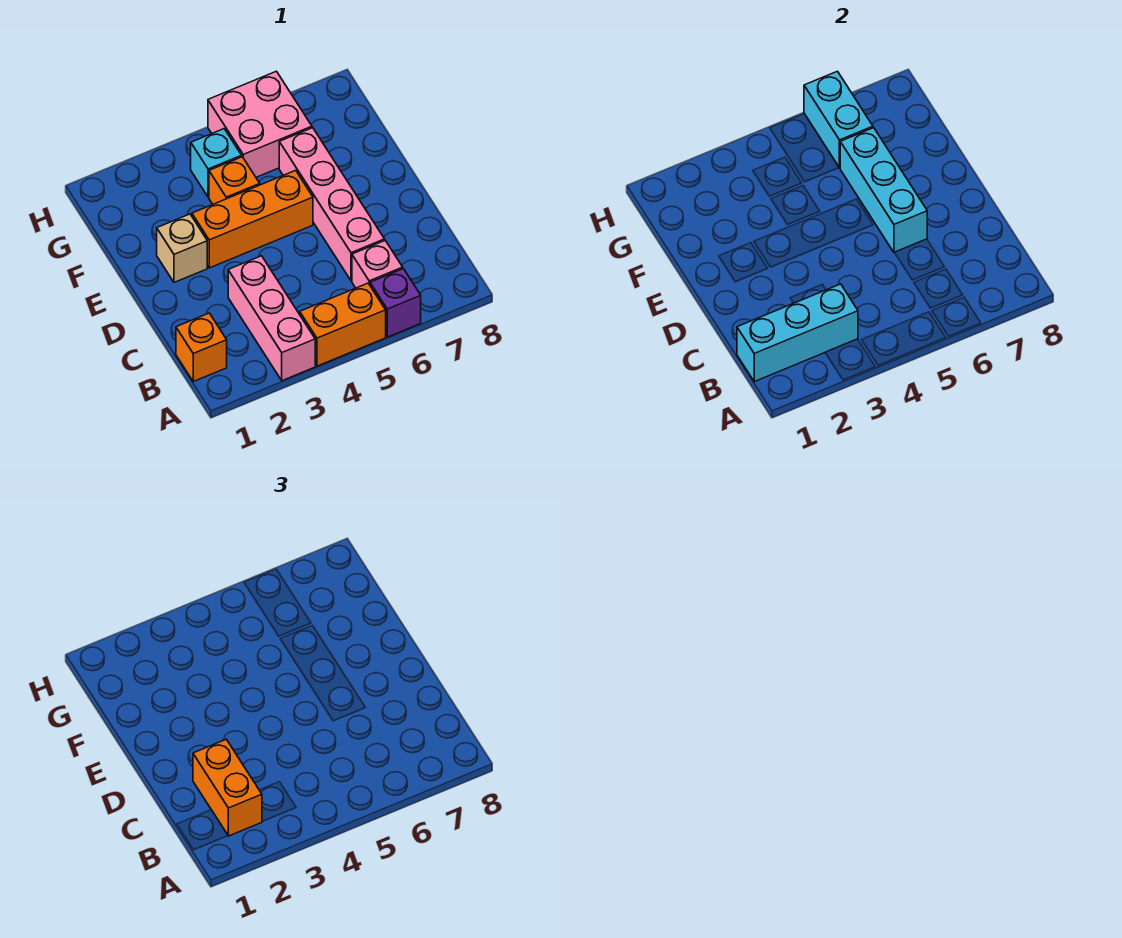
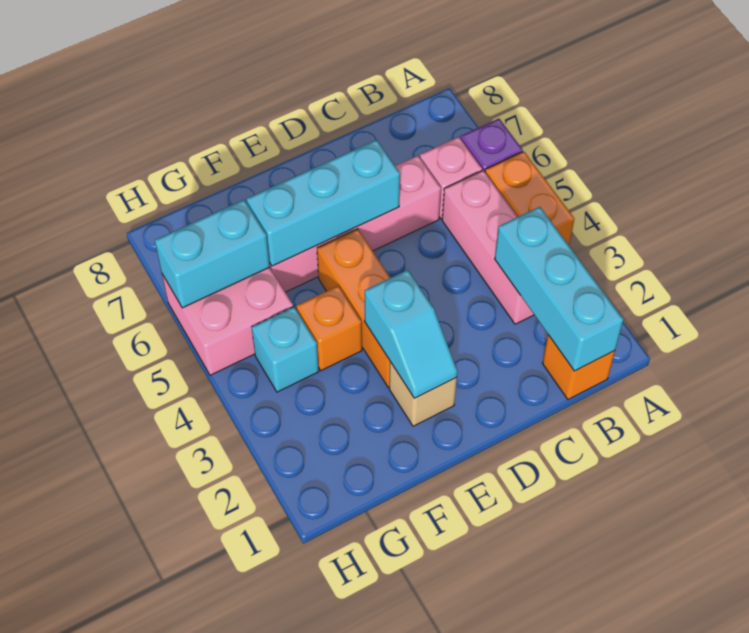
pink brick A3:C3 level 1 -> pink brick B3:B5 level 1
orange brick B2:C2 level 3 -> none
none -> cyan slope E2:E3 level 2 top 3

